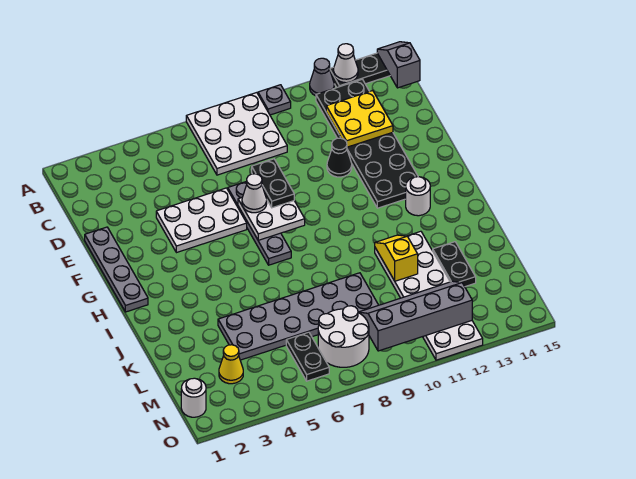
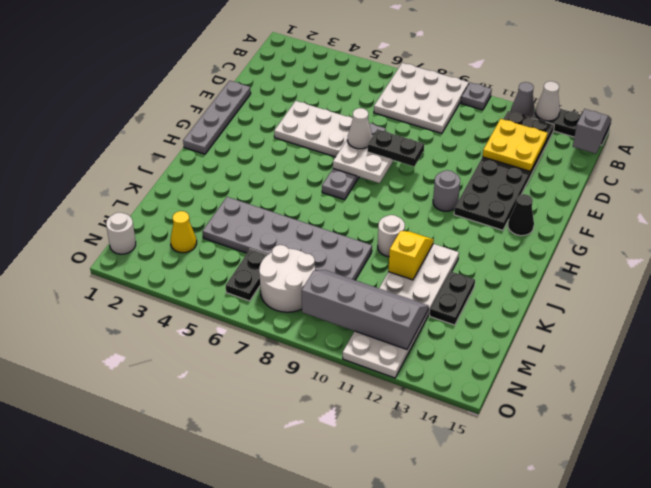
black plate E8:F8 level 3 -> black plate F8:F9 level 3
black cone E11 level 1 -> black cone G14 level 1
none -> grey round brick G11 level 1
white round brick H13 level 1 -> white round brick J10 level 1

